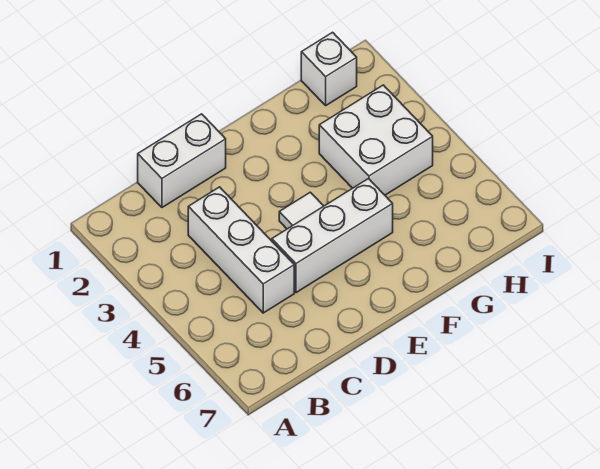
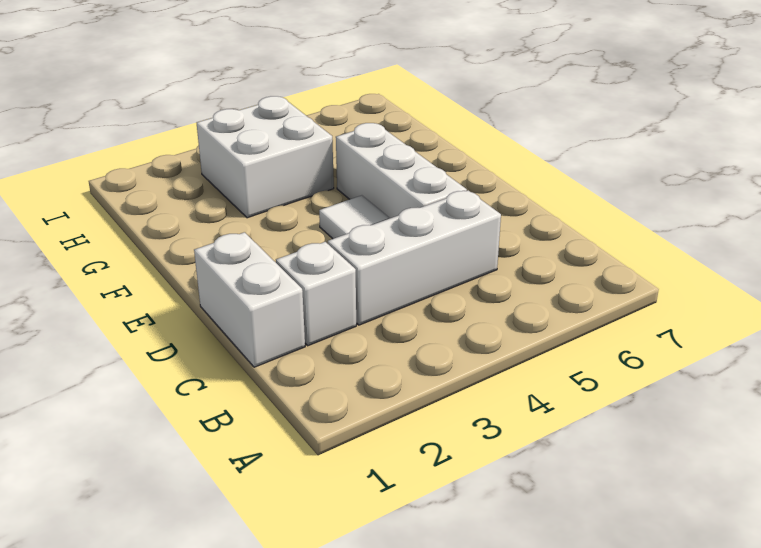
white brick H1 level 1 -> white brick C2 level 1

